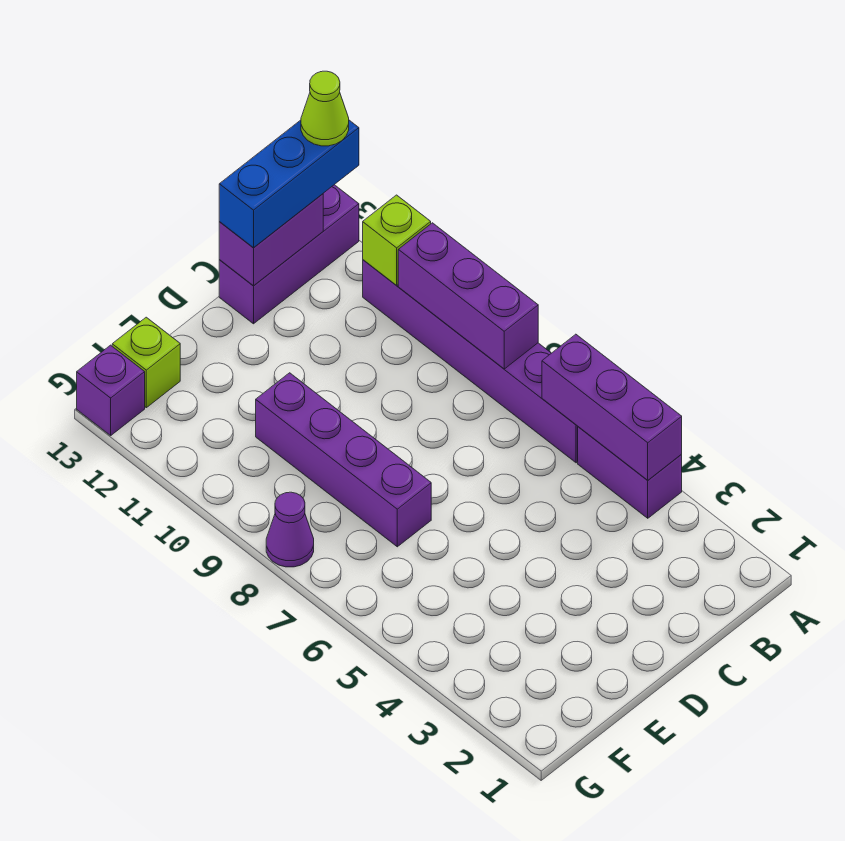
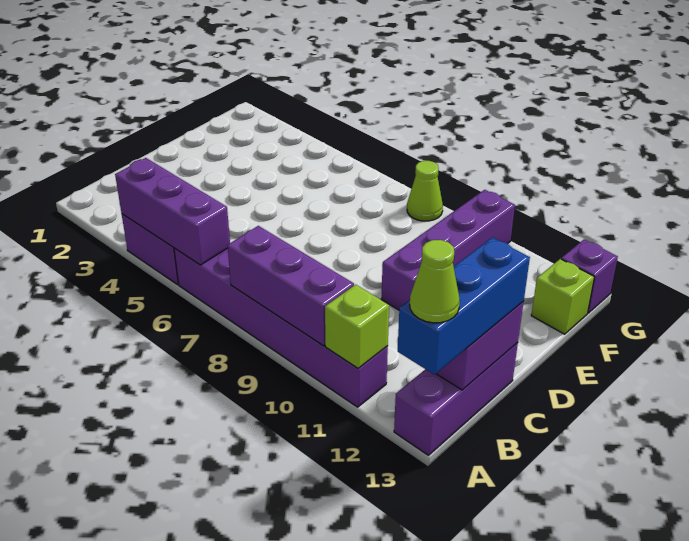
purple brick E7:E10 level 1 -> purple brick D10:G10 level 1
purple cone G8 level 1 -> lime cone G8 level 1

